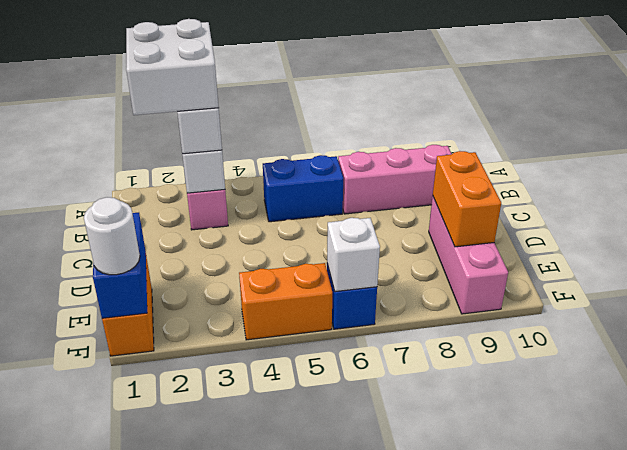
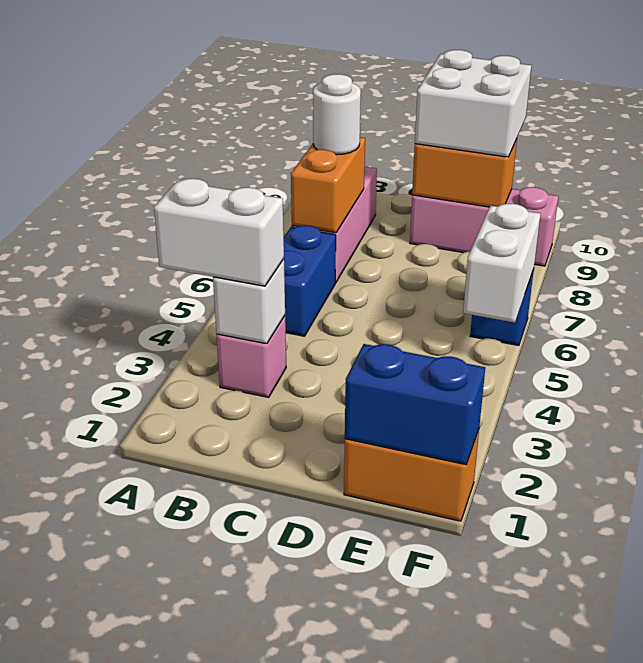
white brick A2:B3 level 4 -> white brick D9:E10 level 3
white round brick F1 level 3 -> white round brick B8 level 3
orange brick F4:F5 level 1 -> orange brick B7:B8 level 2
white brick F6 level 2 -> white brick F5:F6 level 2

